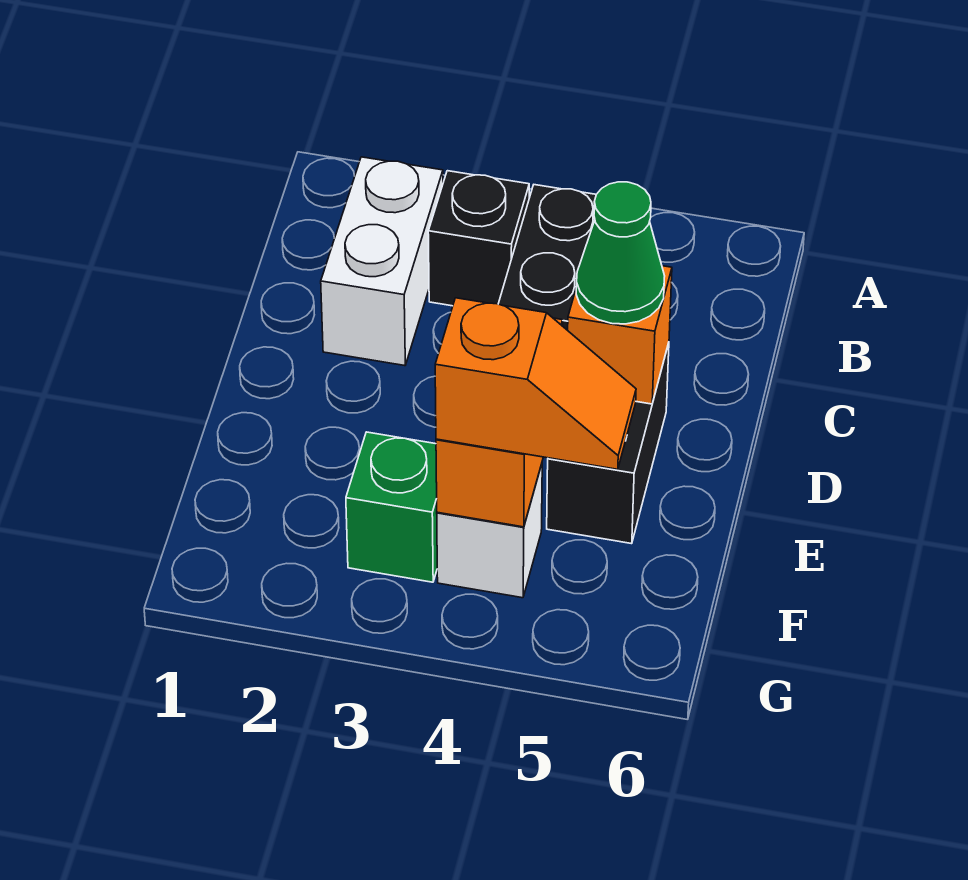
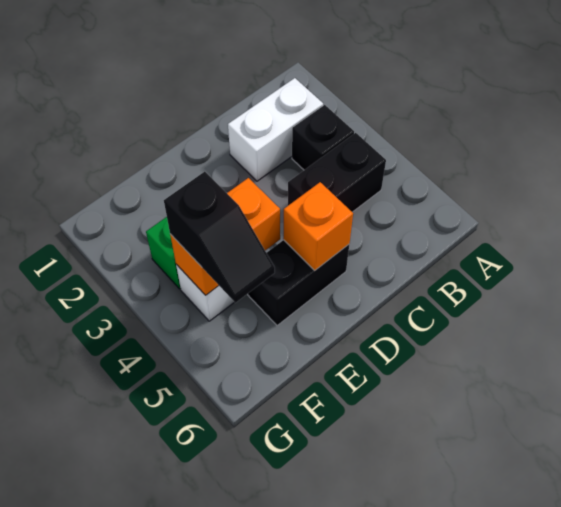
green cone D5 level 3 -> none
orange slope F4:F5 level 3 top 4 -> black slope F4:F5 level 3 top 4

